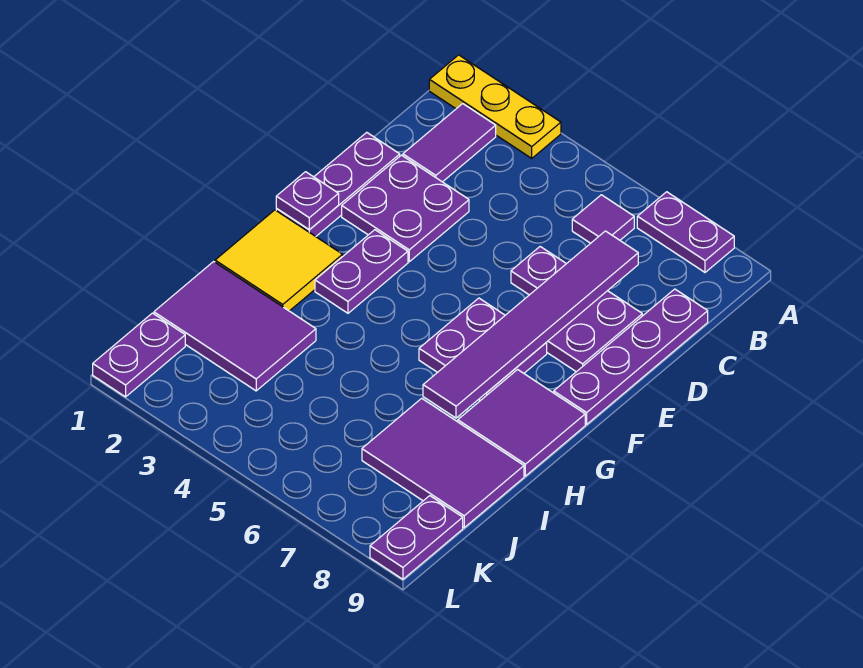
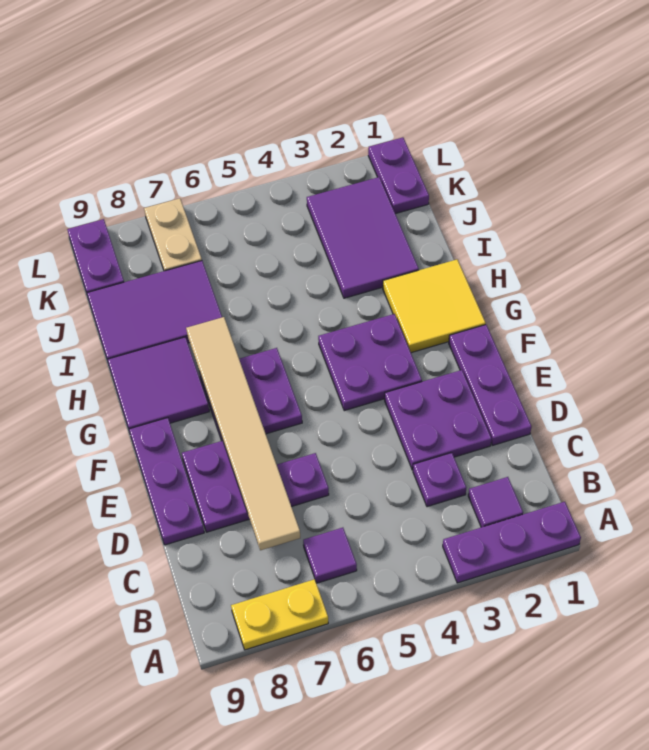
yellow plate A1:A3 level 1 -> purple plate A1:A3 level 1
purple plate A7:A8 level 1 -> yellow plate A7:A8 level 1
purple tile B2:C2 level 1 -> purple tile B2 level 1
purple tile C7:H7 level 2 -> tan tile C7:H7 level 2
purple plate C9:F9 level 1 -> purple plate D9:F9 level 1
purple plate F1 level 2 -> purple plate C3 level 1
purple plate F3:G3 level 1 -> purple plate F3:G4 level 1
purple tile I1:J3 level 1 -> purple tile I2:K3 level 1
none -> tan plate K7:L7 level 1

